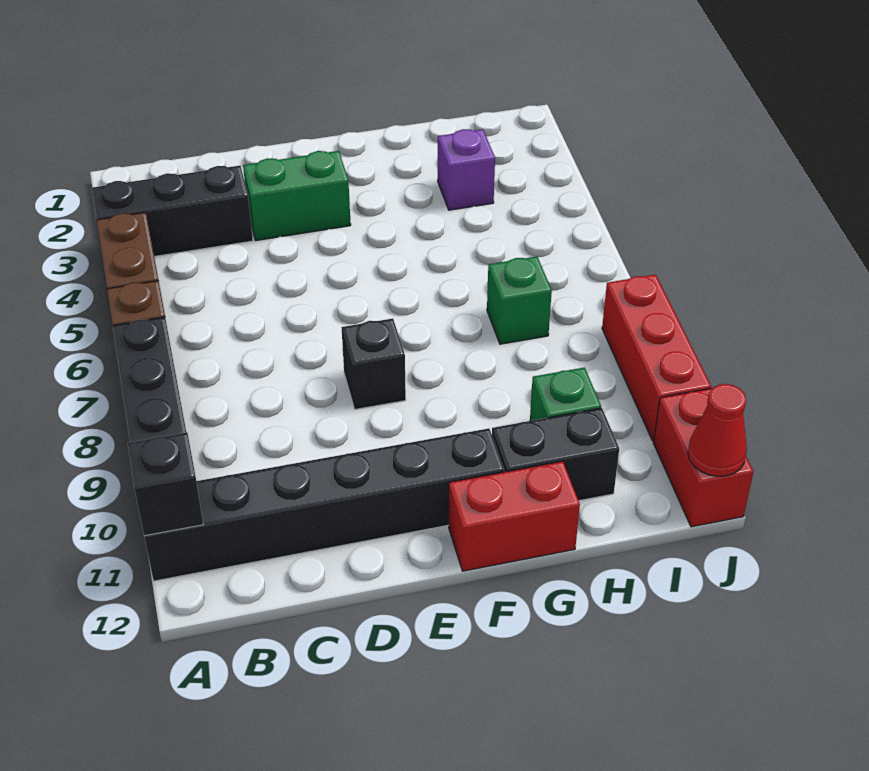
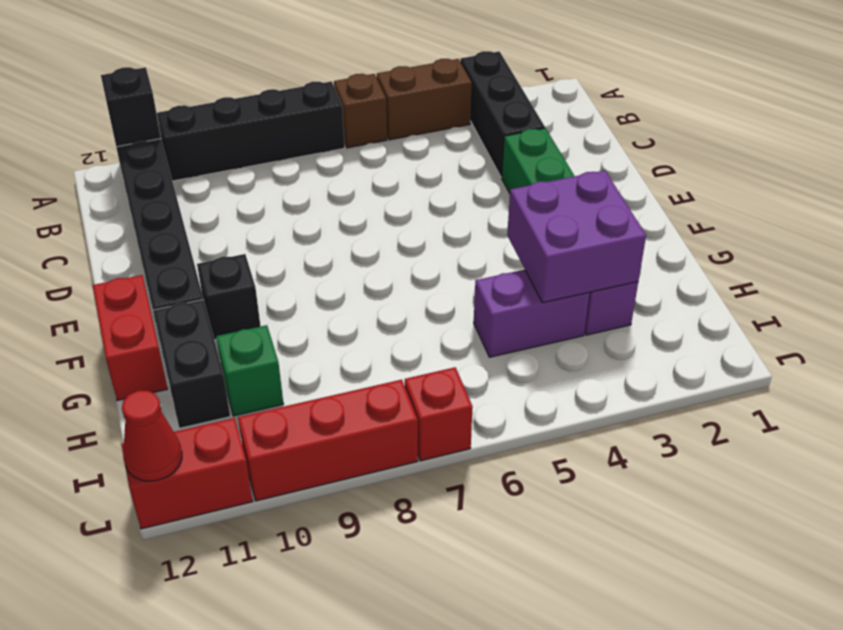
black brick E8 level 1 -> black brick F10 level 1
none -> purple brick G3:H4 level 2
none -> purple brick H4:H5 level 1
green brick H7 level 1 -> none
none -> red brick J7 level 1

